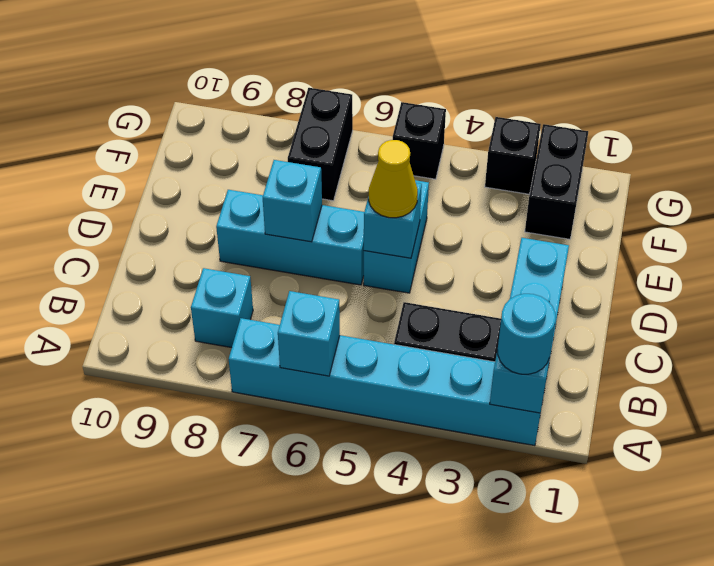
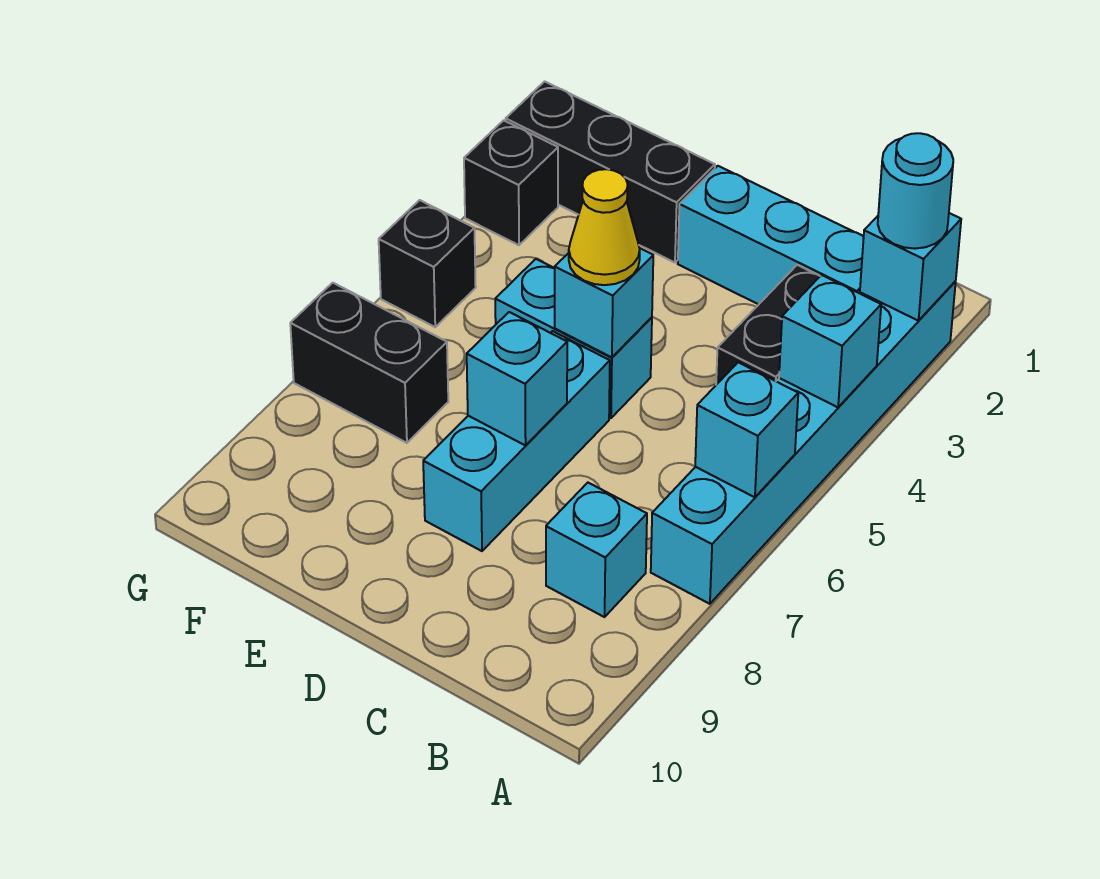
none -> cyan brick A4 level 2
black brick F2:G2 level 1 -> black brick E2:G2 level 1

